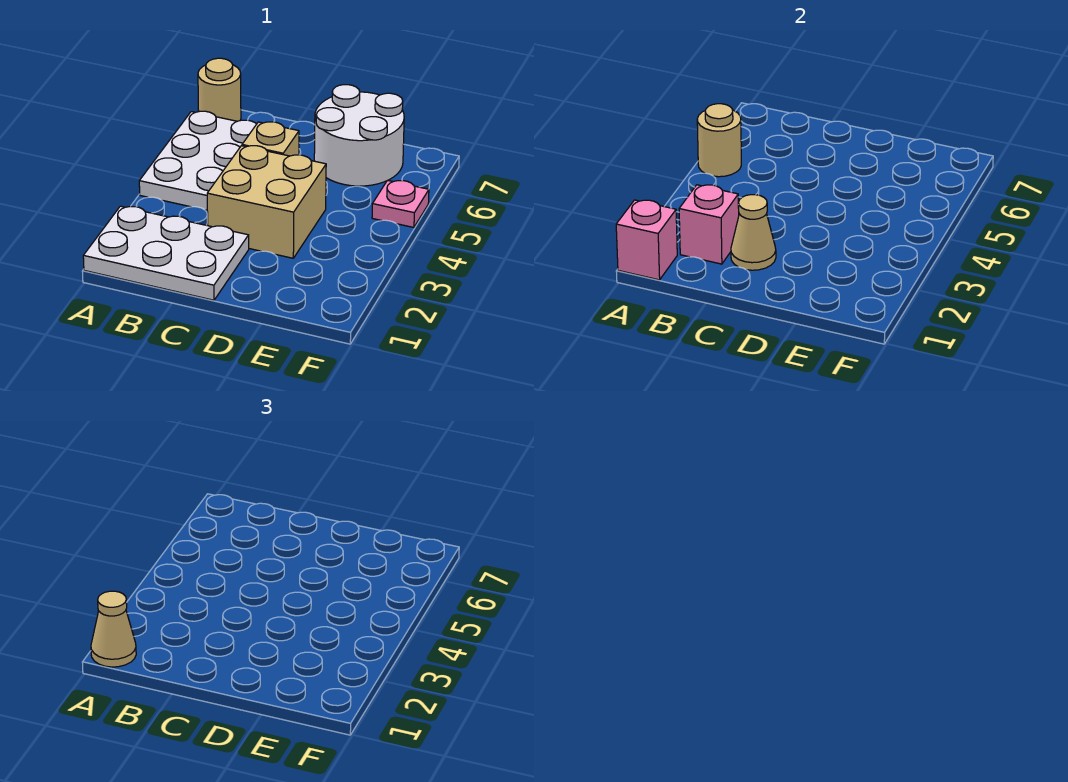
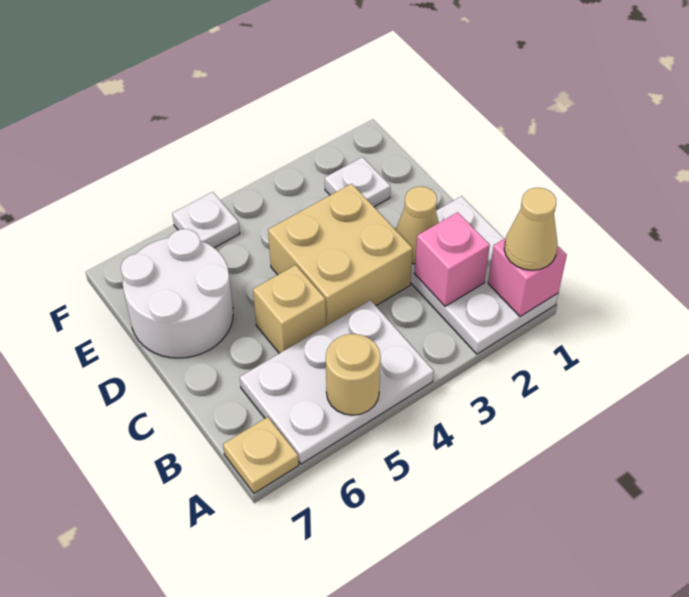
tan round brick A7 level 1 -> tan plate A7 level 1
none -> white plate E2 level 1
pink plate F5 level 1 -> white plate F5 level 1

